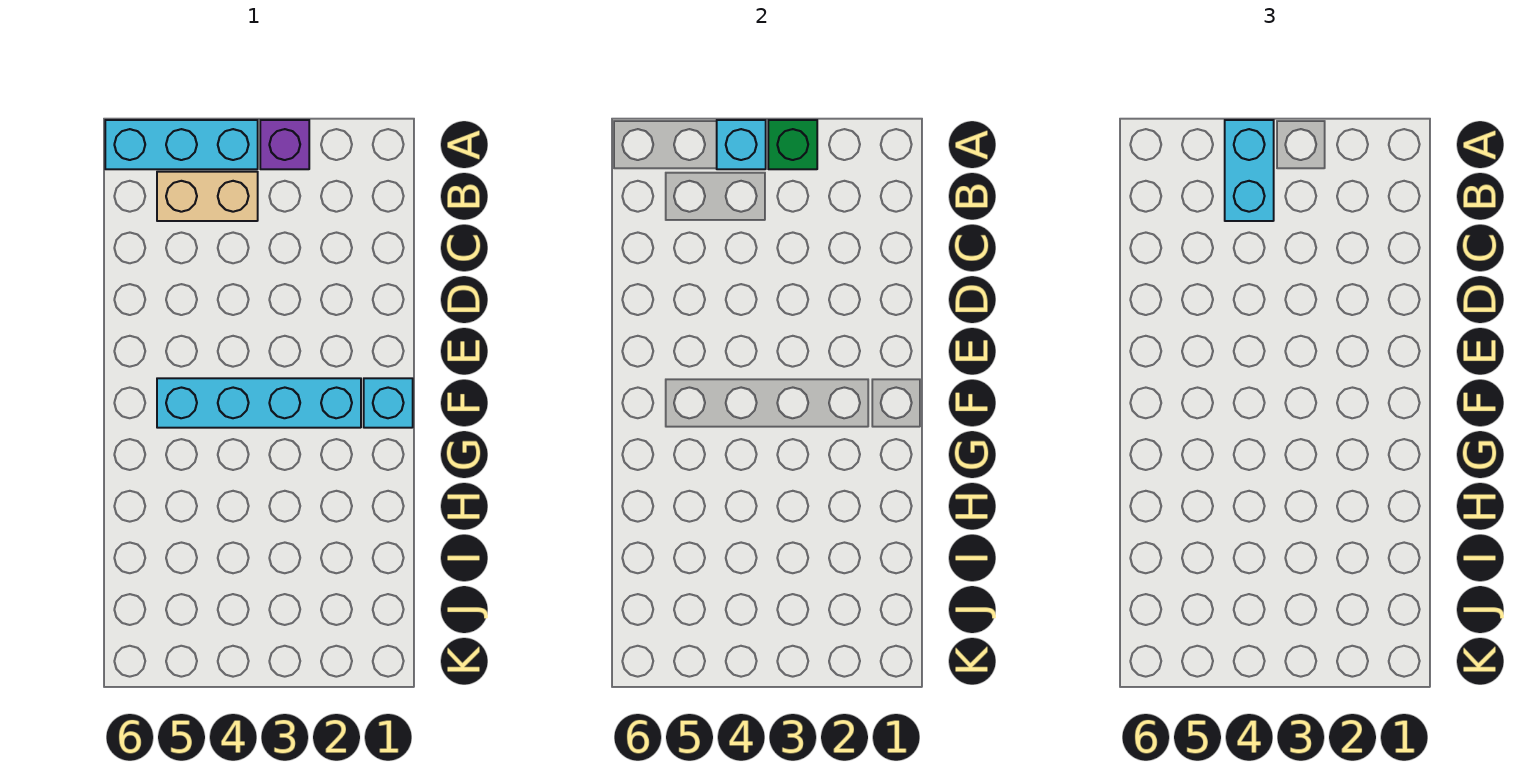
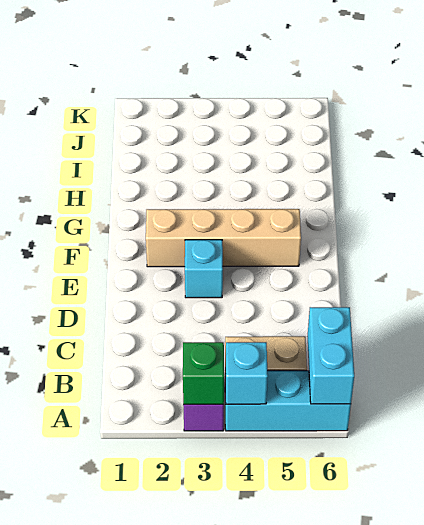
cyan brick A4:B4 level 3 -> cyan brick A6:B6 level 2
cyan brick F1 level 1 -> cyan brick E3 level 1
cyan brick F2:F5 level 1 -> tan brick F2:F5 level 1

